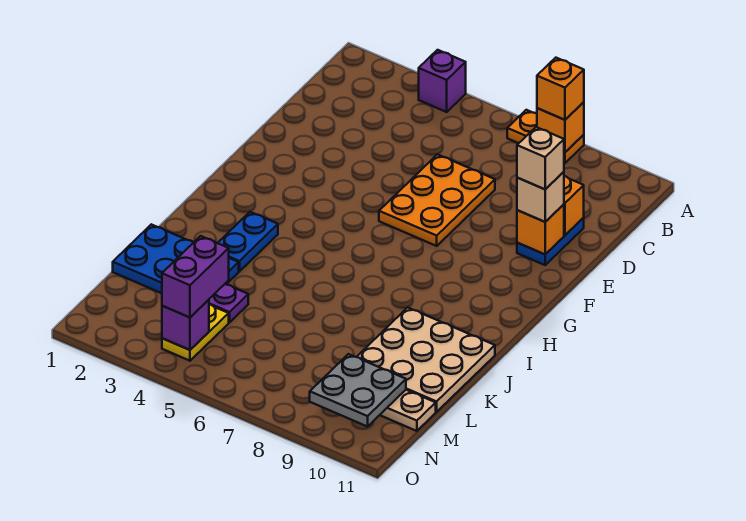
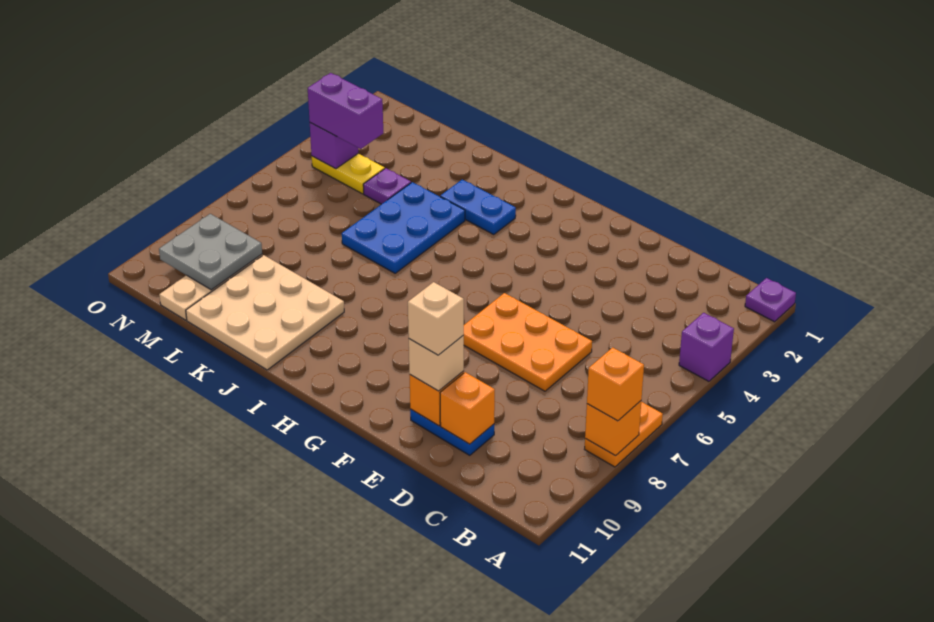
none -> purple plate A1 level 1
blue plate K1:L3 level 1 -> blue plate J4:K6 level 1

